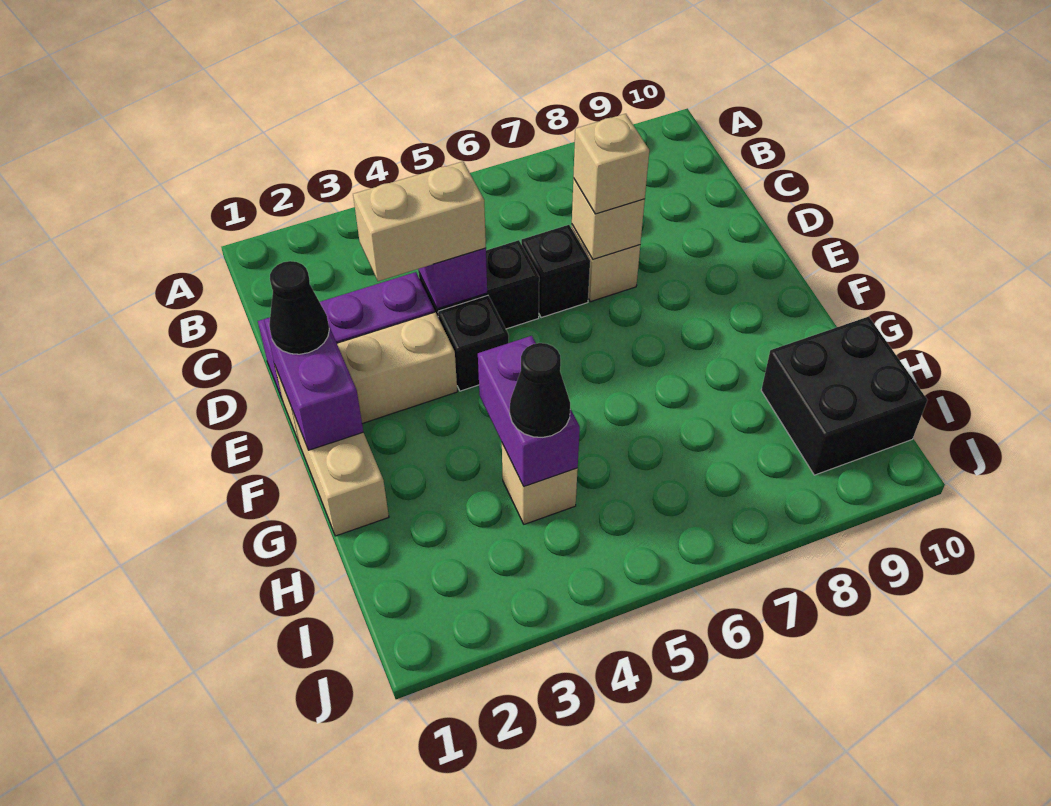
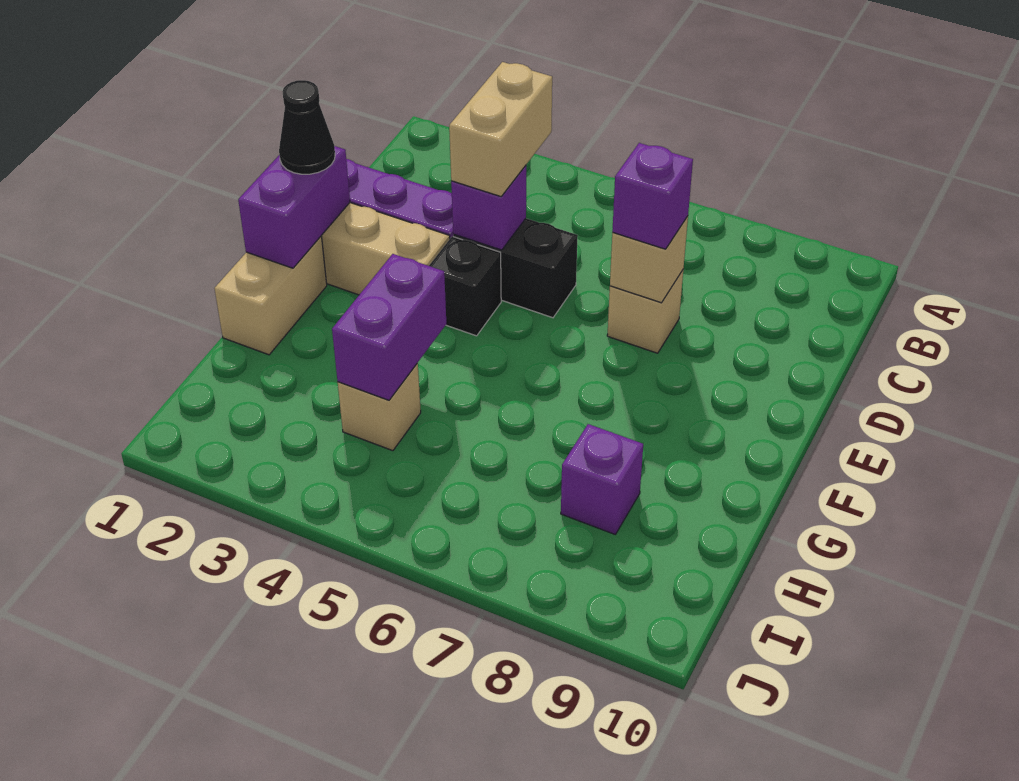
tan brick D3:D4 level 3 -> tan brick C4:D4 level 3
black brick D6 level 1 -> none
tan brick D7 level 3 -> purple brick D7 level 3
black cone H4 level 3 -> none
none -> purple brick H8 level 1
black brick H9:I10 level 1 -> none

